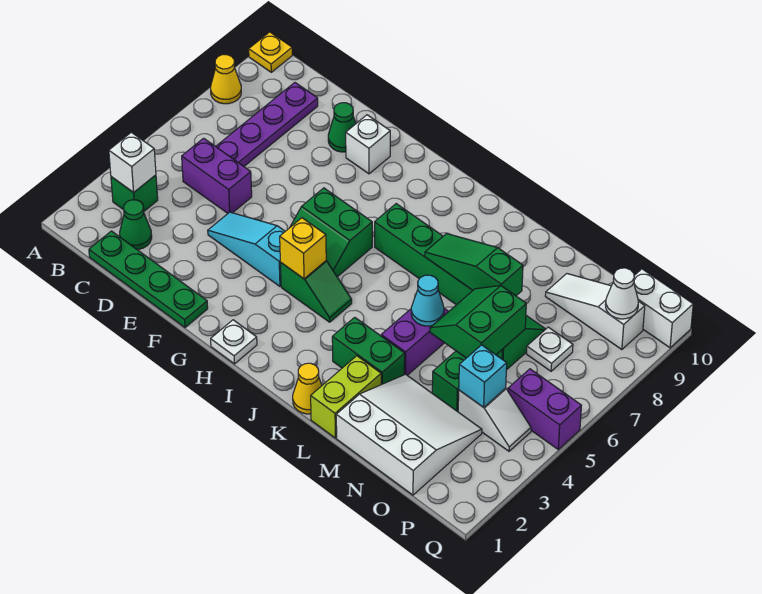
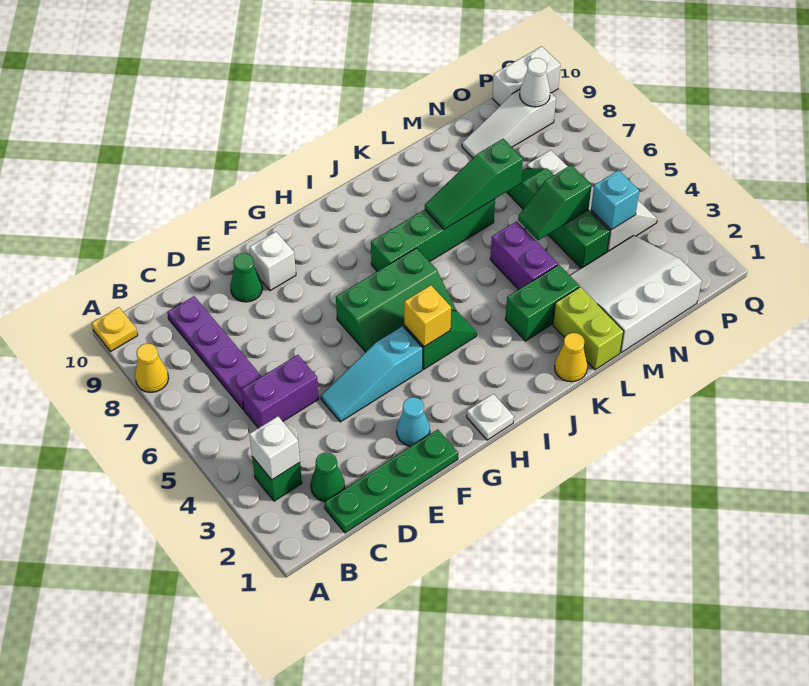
green slope G5:H6 level 1 top 6 -> green slope G5:I6 level 1 top 6
cyan cone L5 level 2 -> cyan cone F2 level 1
green slope M5:N6 level 2 top N -> green slope M5:N5 level 2 top N
purple brick P5:Q5 level 1 -> none

